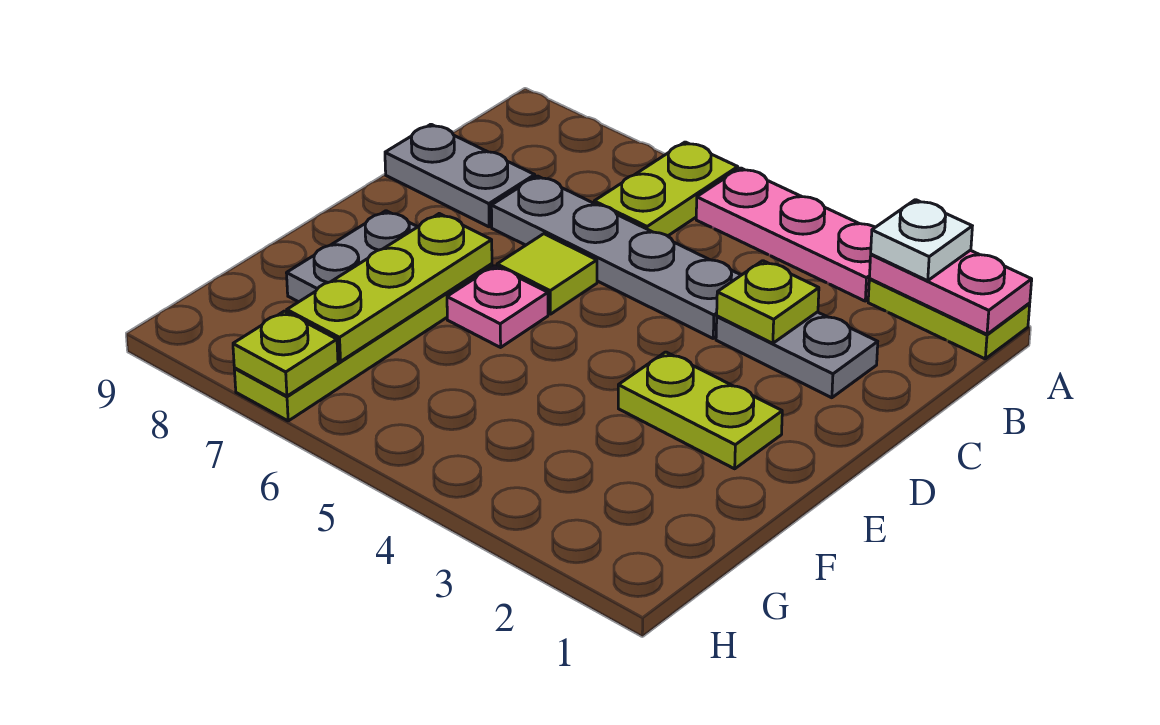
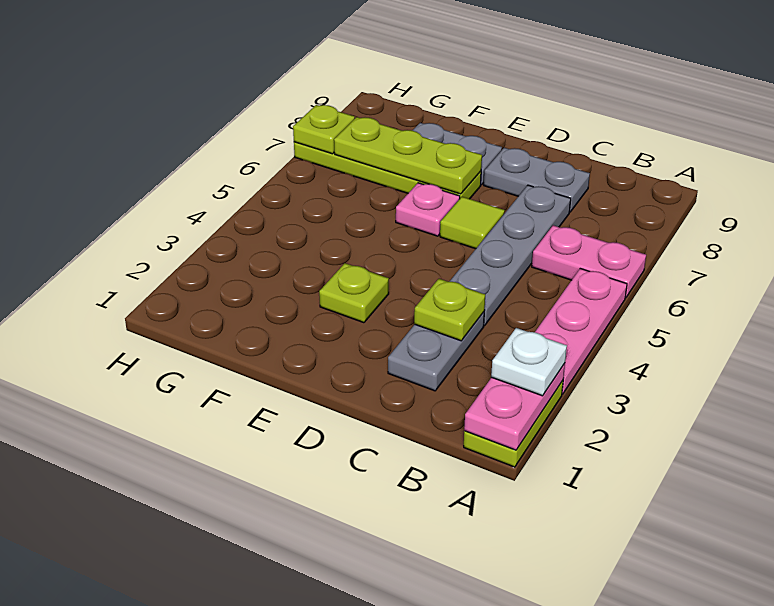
lime plate A6:B6 level 1 -> pink plate A6:B6 level 1
grey plate C8:C9 level 1 -> grey plate C8:D8 level 1
lime plate E2:E3 level 1 -> lime plate E3 level 1

